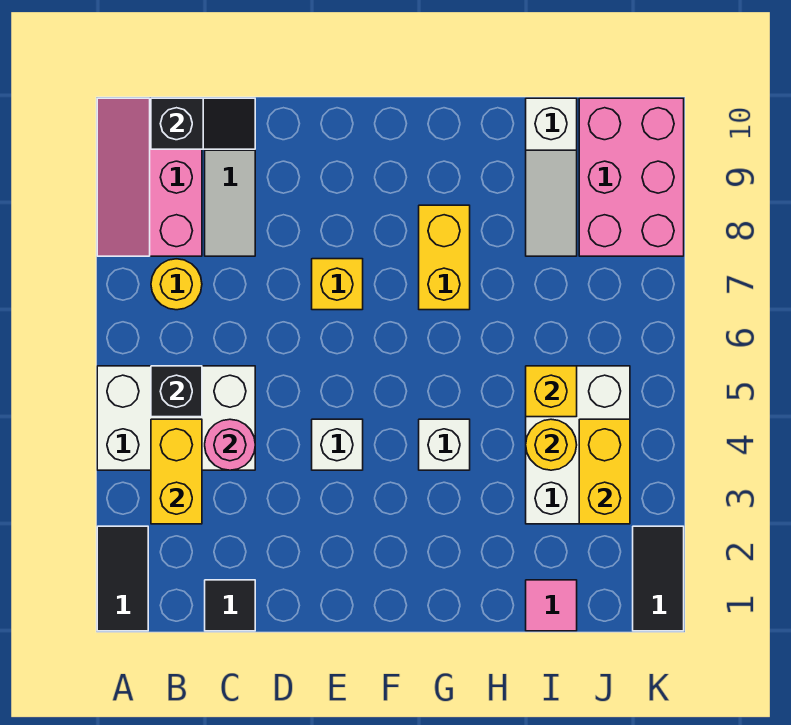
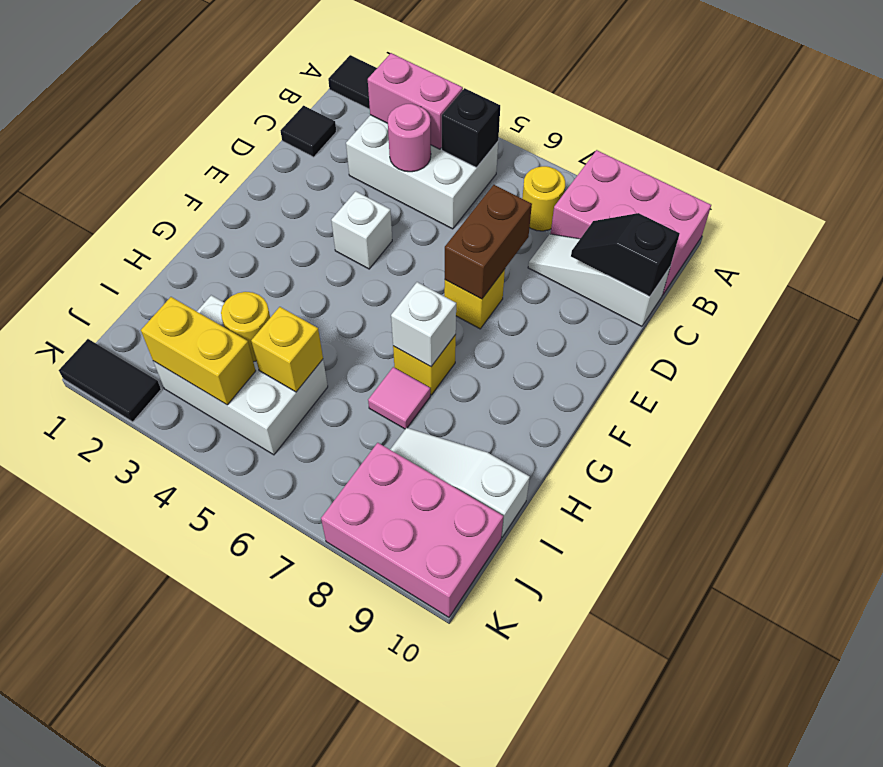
white brick A4:C5 level 1 -> white brick B3:C5 level 1
pink slope A8:B10 level 1 top B -> pink brick A8:B10 level 1
yellow brick B3:B4 level 2 -> pink brick B3:B4 level 2
black slope B10:C10 level 2 top B -> black slope C9:C10 level 2 top 10
none -> brown brick D7:E7 level 2
white brick G4 level 1 -> white brick G7 level 2
yellow brick G7:G8 level 1 -> yellow brick G7 level 1
pink tile I1 level 1 -> pink tile H7 level 1

